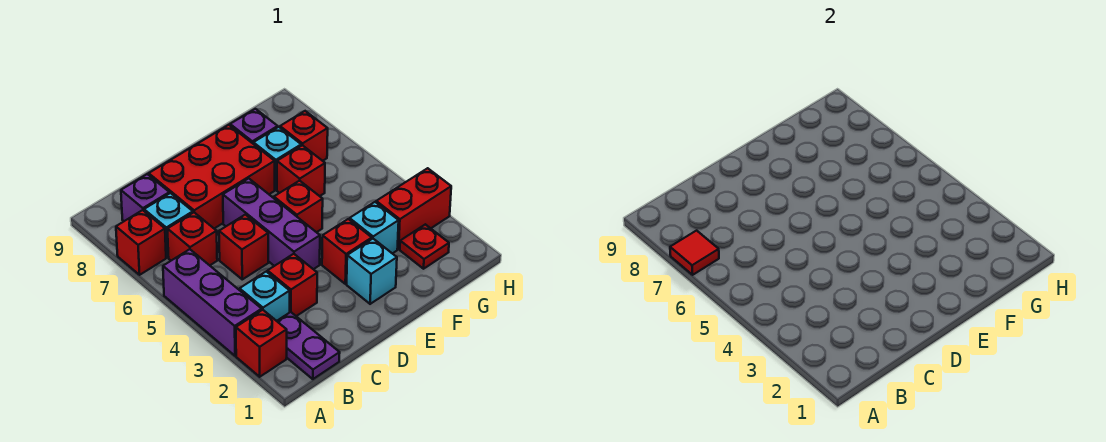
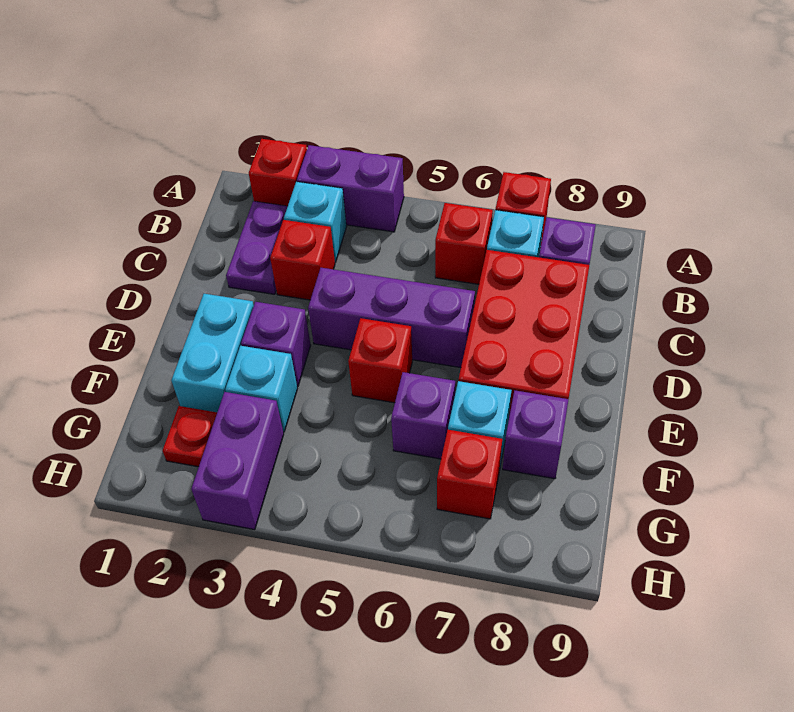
purple brick A3:A5 level 1 -> purple brick A3:A4 level 1
red tile A7 level 2 -> none
purple plate B1:B2 level 1 -> purple plate B2:C2 level 1
red brick C5 level 1 -> none
cyan brick E2 level 1 -> cyan brick E2:F2 level 1
red brick E3 level 1 -> purple brick E3 level 1
red brick F6 level 1 -> purple brick F6 level 1
red brick G3:H3 level 1 -> purple brick G3:H3 level 1

